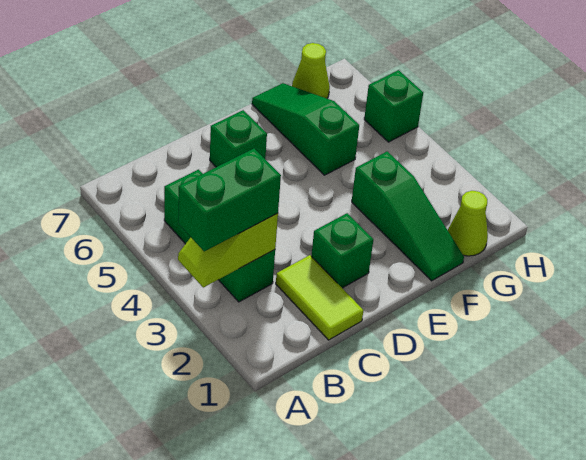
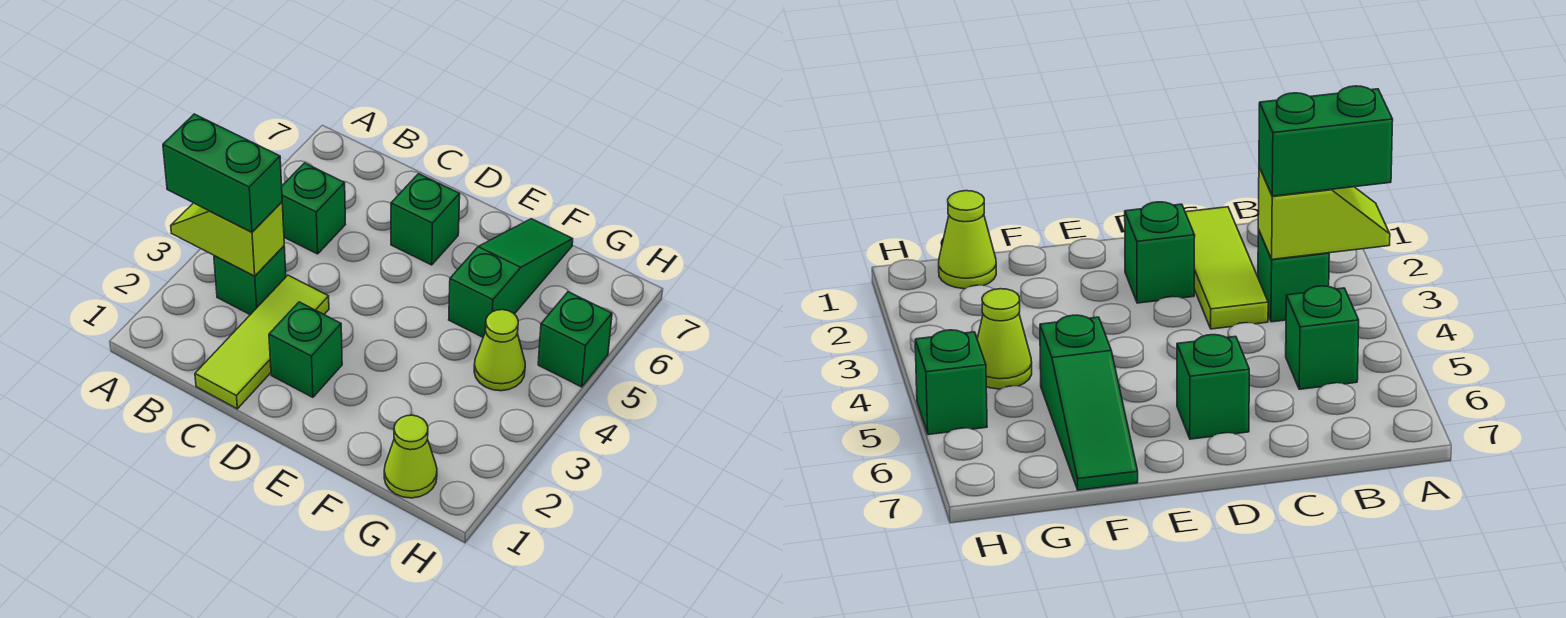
lime tile C1:C2 level 1 -> lime tile C1:C3 level 1
green slope F1:F3 level 1 top 3 -> none
lime cone G7 level 1 -> lime cone G4 level 1

